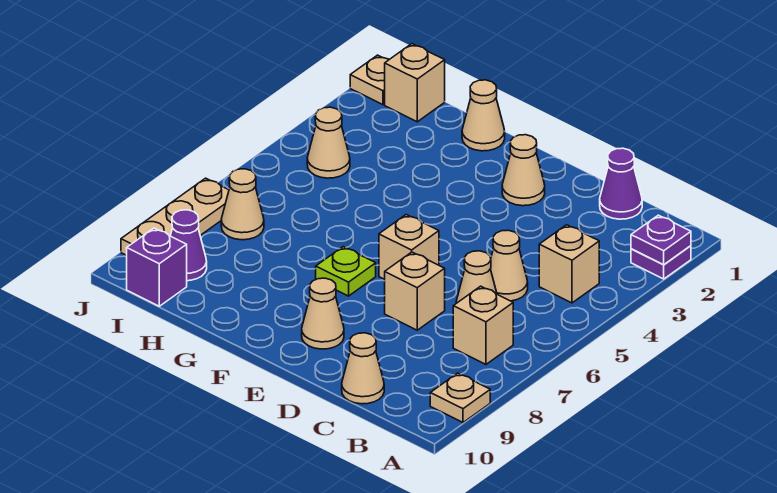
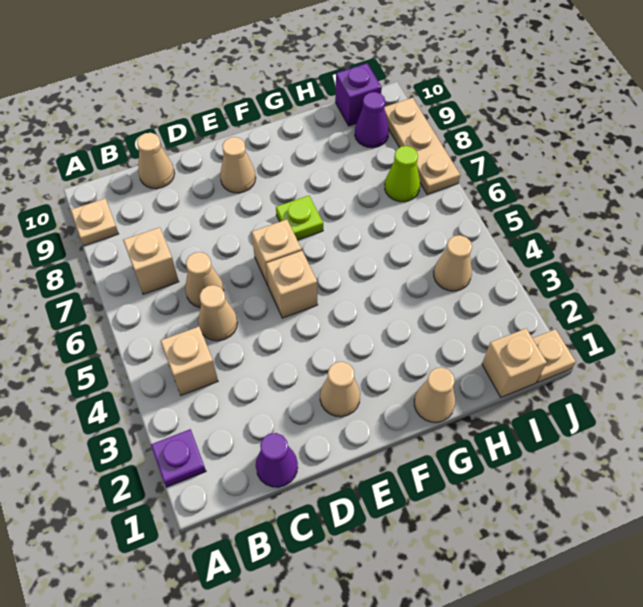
purple plate A2 level 2 -> none
tan brick D7 level 1 -> tan brick E5 level 1
tan cone I7 level 1 -> lime cone I7 level 1

